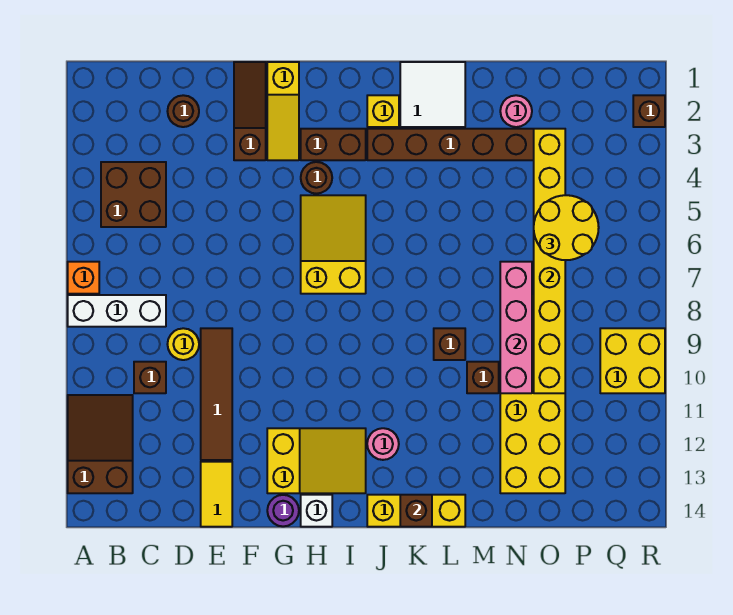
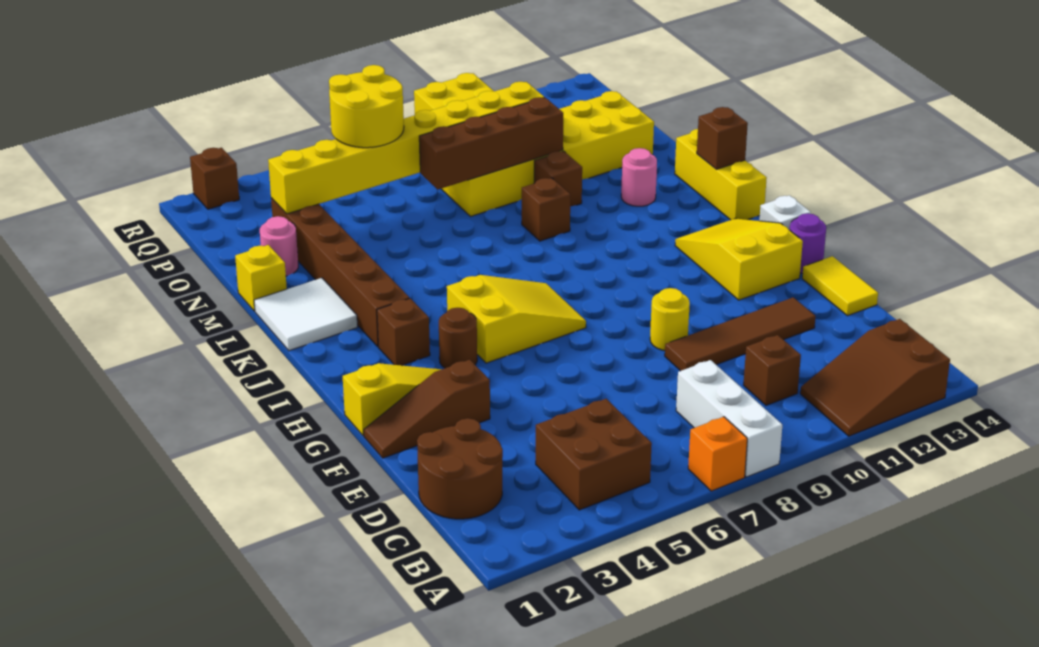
brown round brick D2 level 1 -> brown round brick C1:D2 level 1
yellow round brick D9 level 1 -> yellow round brick F9 level 1
yellow tile E13:E14 level 1 -> yellow tile E14:F14 level 1
brown brick H3:I3 level 1 -> brown brick I3 level 1
yellow slope H5:I7 level 1 top 7 -> yellow slope H5:I7 level 1 top 5
yellow brick J2 level 1 -> yellow brick M1 level 1
pink round brick J12 level 1 -> pink round brick L12 level 1
pink brick N7:N10 level 2 -> brown brick N7:N10 level 2

